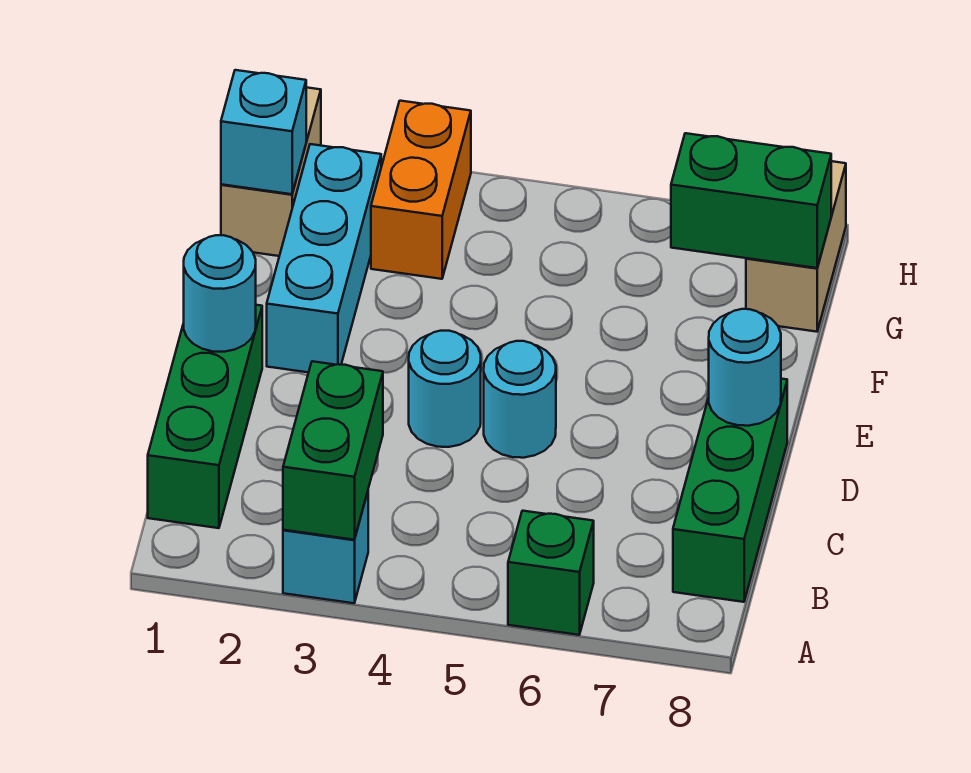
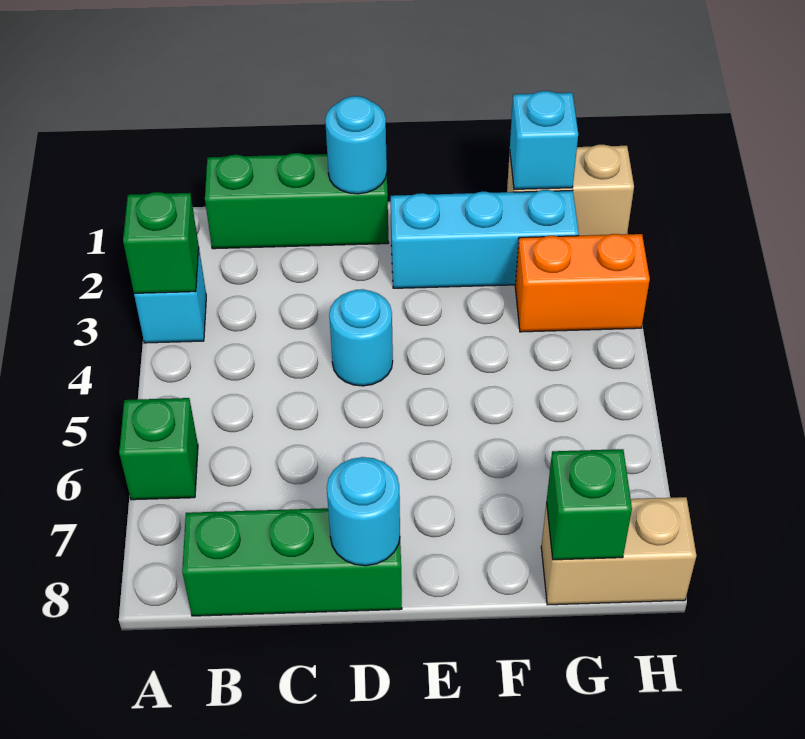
green brick A3:B3 level 2 -> green brick A3 level 2
cyan round brick D5 level 1 -> none
green brick G7:G8 level 2 -> green brick G8 level 2

